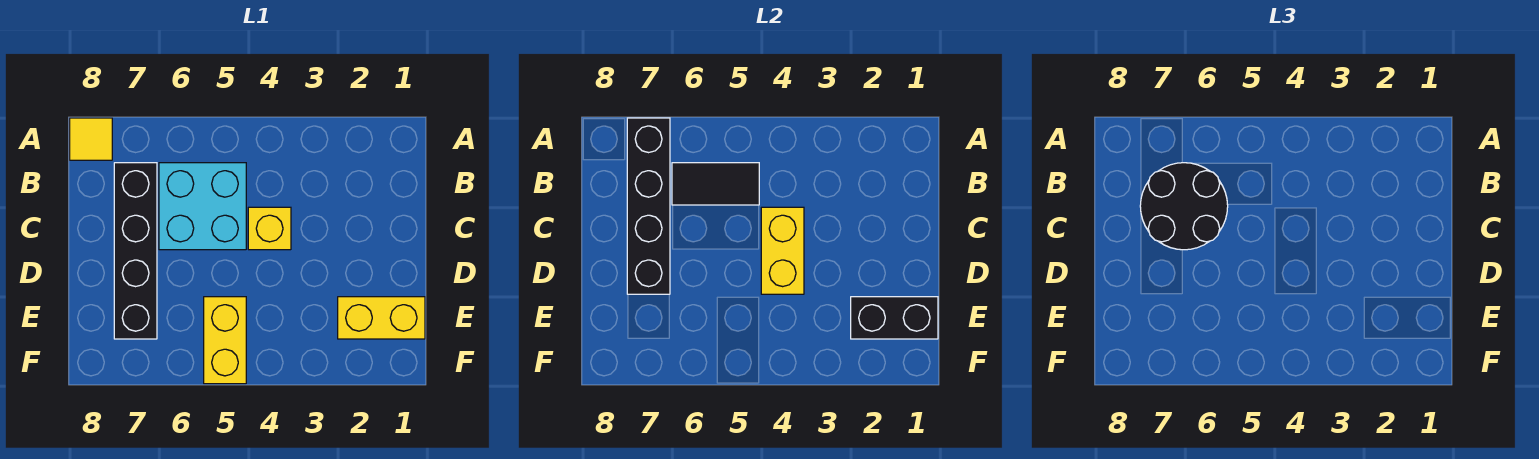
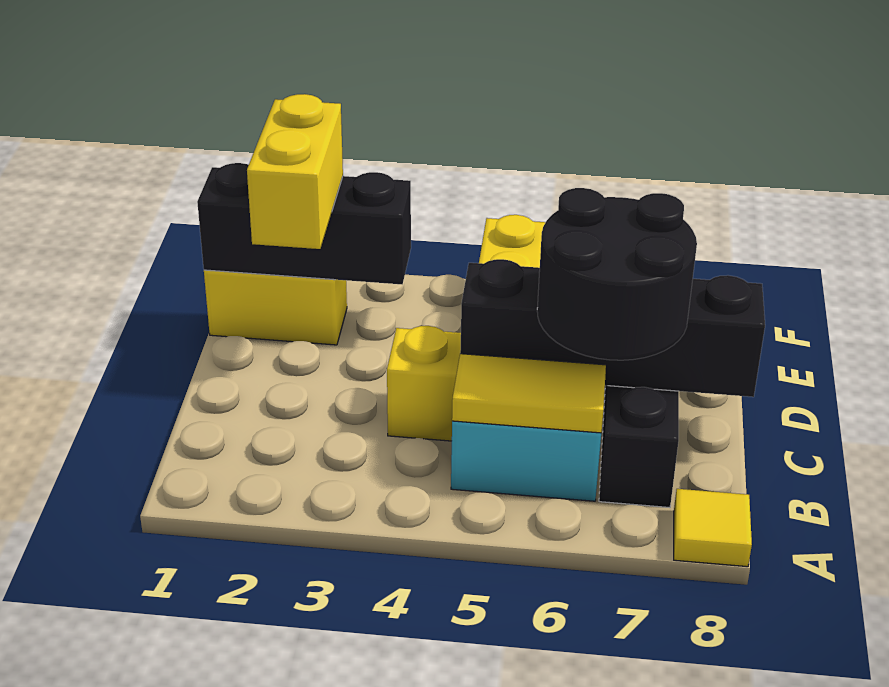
black brick A7:D7 level 2 -> black brick C5:C8 level 2
black tile B5:B6 level 2 -> yellow tile B5:B6 level 2
yellow brick C4:D4 level 2 -> yellow brick D2:E2 level 3
black brick E1:E2 level 2 -> black brick E1:E3 level 2

